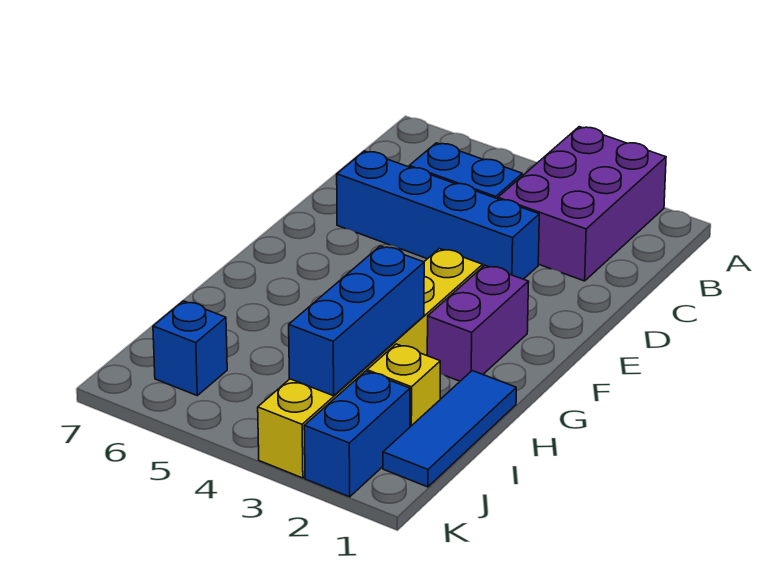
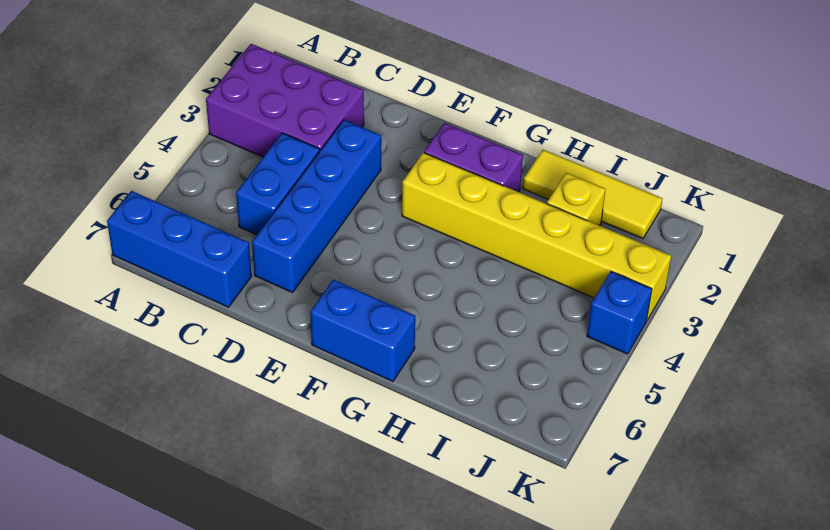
blue tile H1:J1 level 1 -> yellow tile H1:J1 level 1
blue brick H3:J3 level 2 -> blue brick A7:C7 level 1
blue brick J2:K2 level 1 -> blue brick F7:G7 level 1
blue brick J6 level 1 -> blue brick K4 level 1

